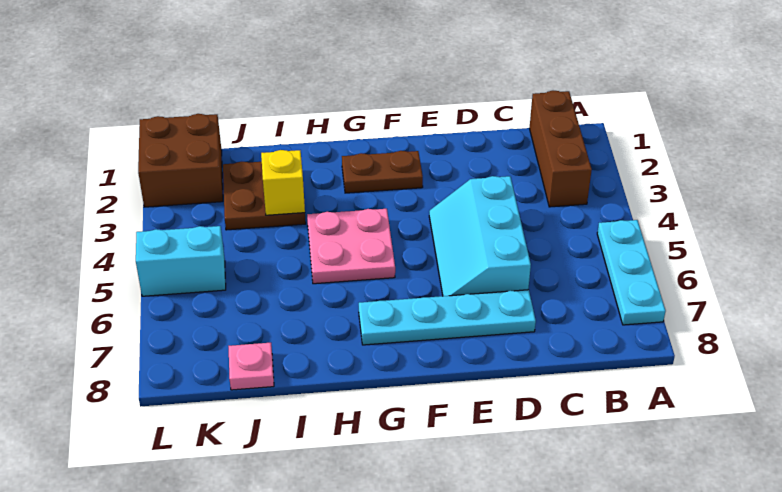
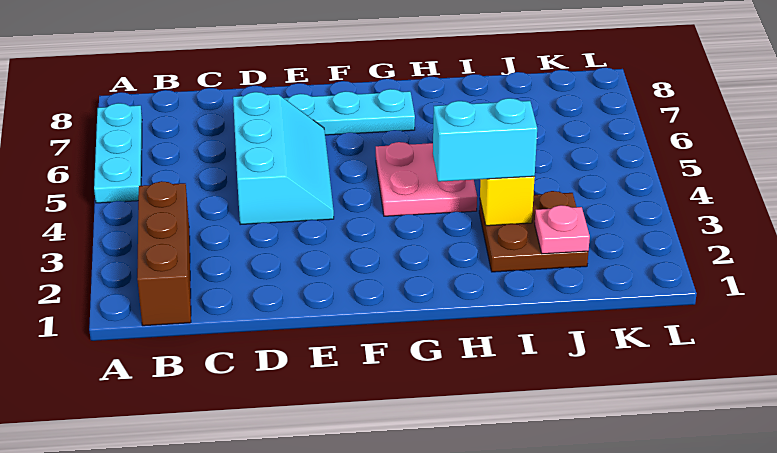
brown plate F2:G2 level 1 -> none
pink plate J8 level 1 -> pink plate J2 level 2
brown brick K1:L2 level 1 -> none
cyan brick K5:L5 level 1 -> cyan brick H3:I3 level 3

